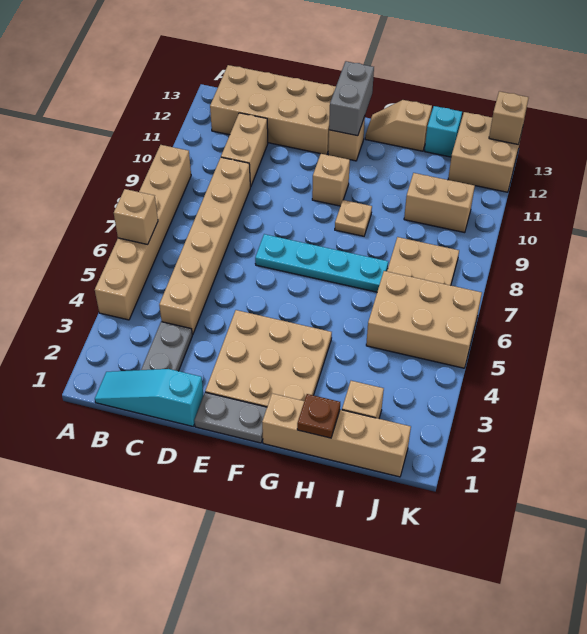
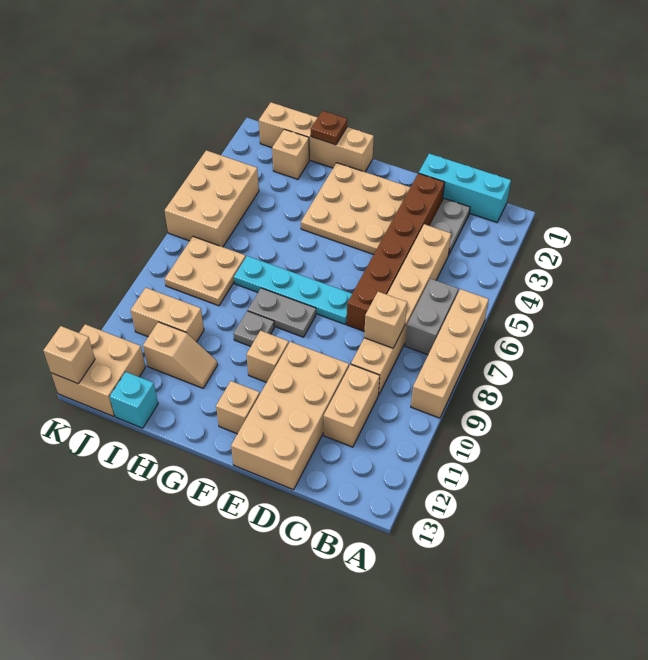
tan brick A4:A9 level 1 -> tan brick A6:A9 level 1
tan brick A6 level 2 -> tan brick C8 level 2
cyan slope B1:D1 level 1 top D -> cyan brick B1:D1 level 1
tan brick B12:E13 level 1 -> tan brick D10:E13 level 1
none -> brown brick D2:D7 level 1
grey plate E1:F1 level 1 -> grey plate F8:G8 level 1
grey brick F12:F13 level 2 -> grey brick B6:B7 level 1
tan plate G9 level 1 -> grey plate G9 level 1
tan slope G13:H13 level 1 top H -> tan slope H11:I11 level 1 top I
tan brick I5:K6 level 1 -> tan brick J4:K6 level 1

